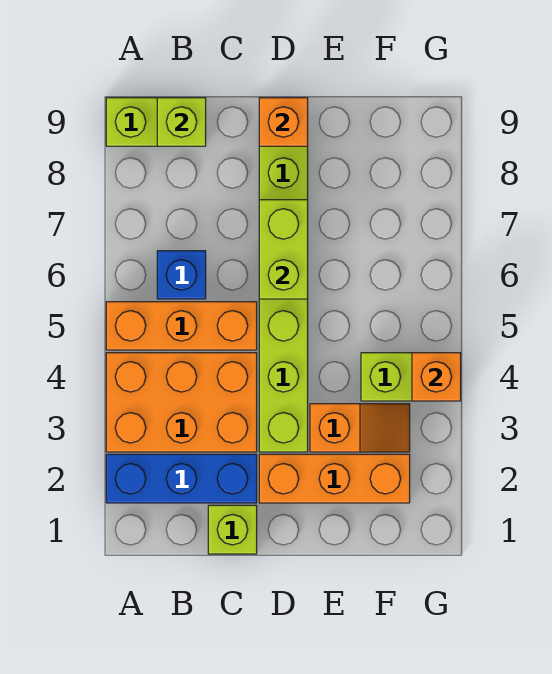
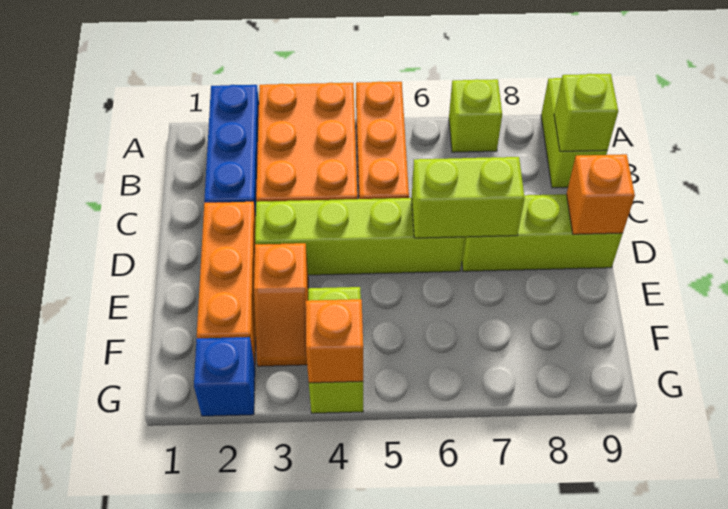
blue brick B6 level 1 -> blue brick G2 level 1
lime brick C1 level 1 -> lime brick A7 level 1

